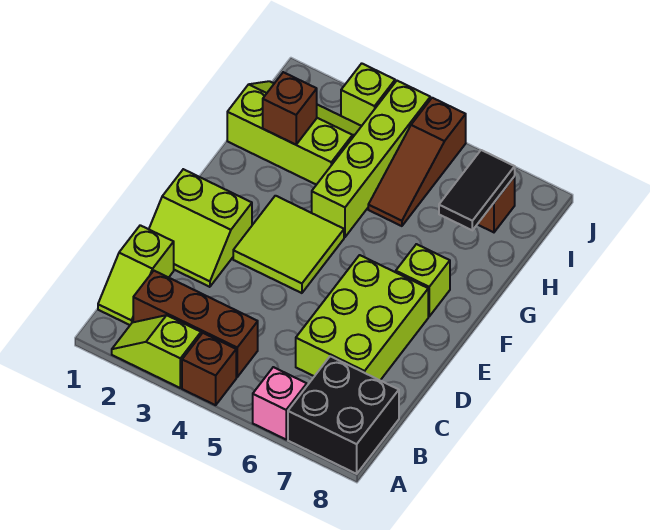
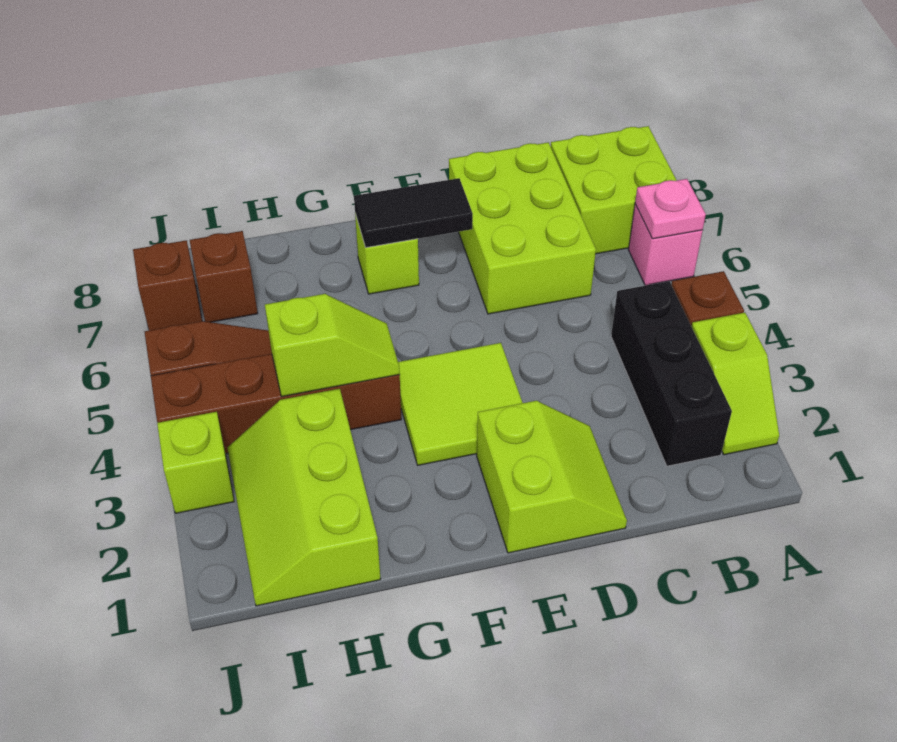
none -> pink plate A6 level 2
black brick A7:B8 level 1 -> lime brick A7:B8 level 1
lime slope B1:C1 level 1 top C -> lime slope G4:H4 level 2 top H
brown brick B2:B4 level 1 -> black brick B2:B4 level 1
lime brick C6:E7 level 1 -> lime brick C6:D8 level 1
lime brick G4:J4 level 1 -> brown brick G4:J4 level 1
brown brick H2 level 2 -> brown brick J7 level 1
black tile H7:I7 level 2 -> black tile E7:F7 level 2

